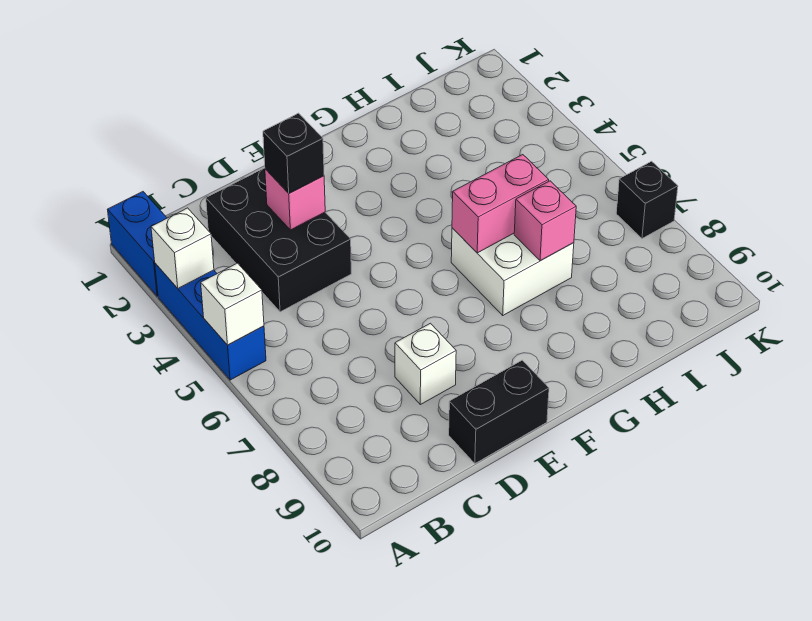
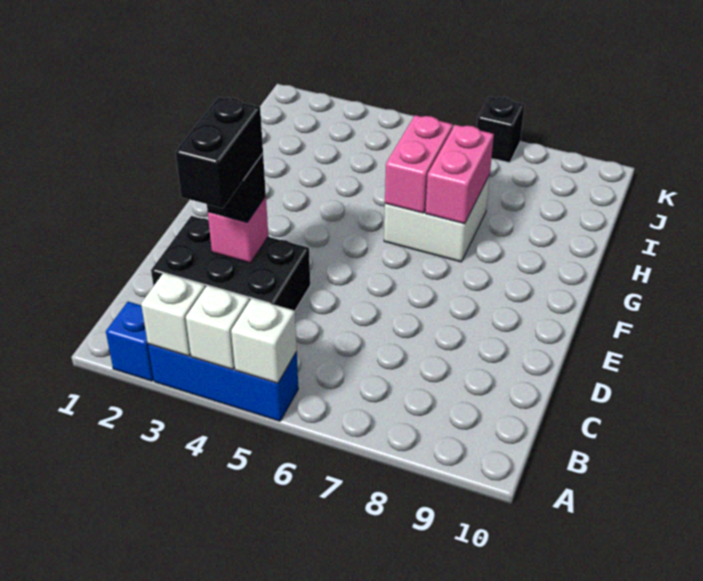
blue brick A1:A2 level 1 -> blue brick A2 level 1
white brick D8 level 1 -> white brick A4 level 2
black brick D10:E10 level 1 -> black brick C3:D3 level 4
pink brick H7 level 2 -> pink brick G7:H7 level 2

